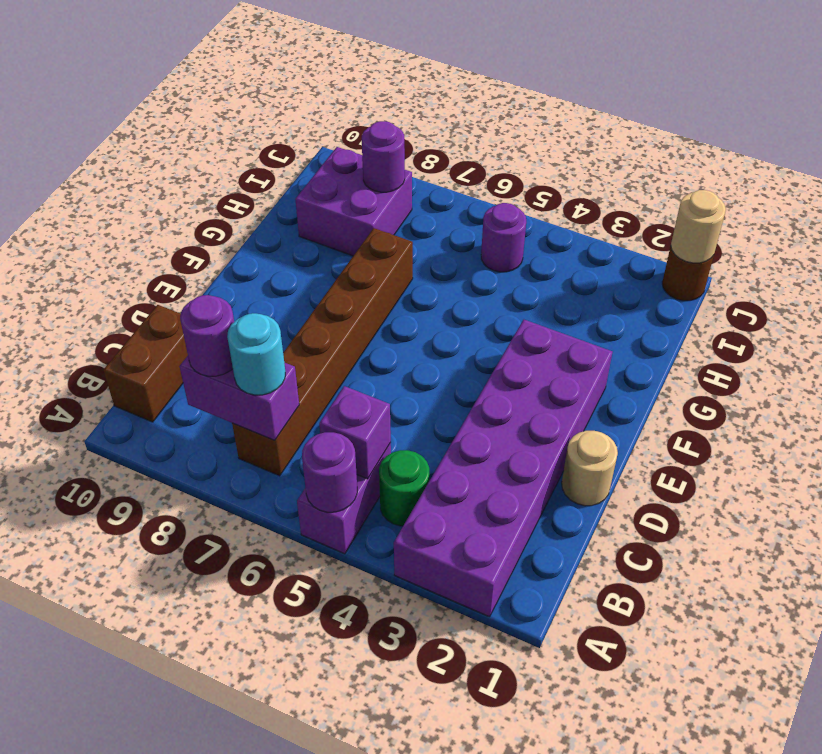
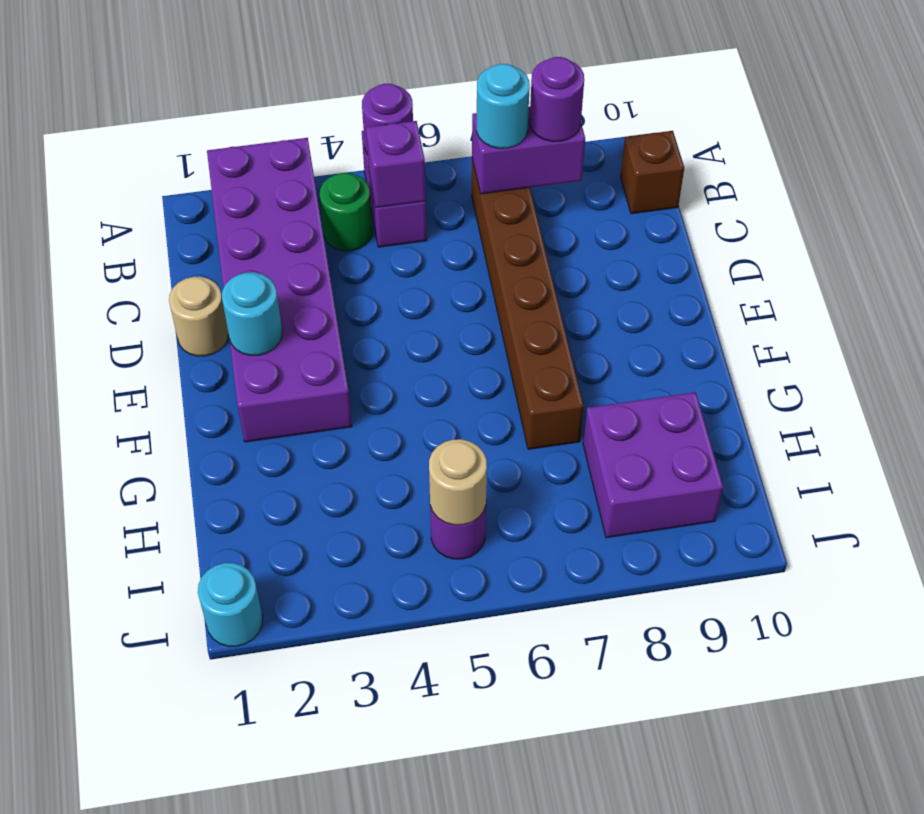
brown brick B10:C10 level 1 -> brown brick B10 level 1
none -> cyan round brick E2 level 2
purple round brick I8 level 2 -> none
brown round brick J1 level 1 -> cyan round brick J1 level 1
tan round brick J1 level 2 -> tan round brick I5 level 2

